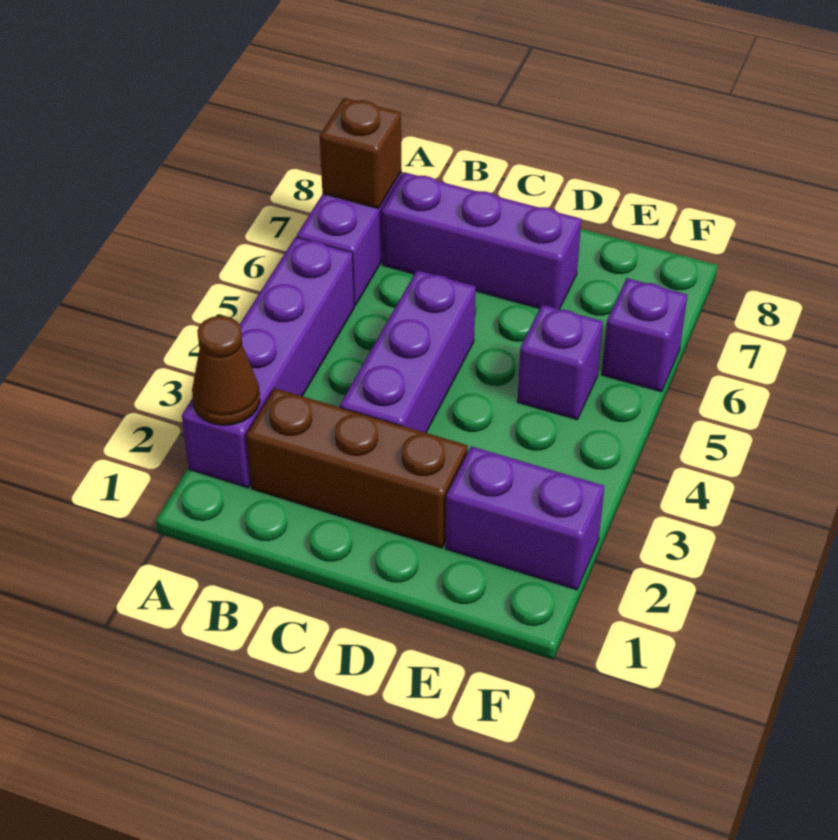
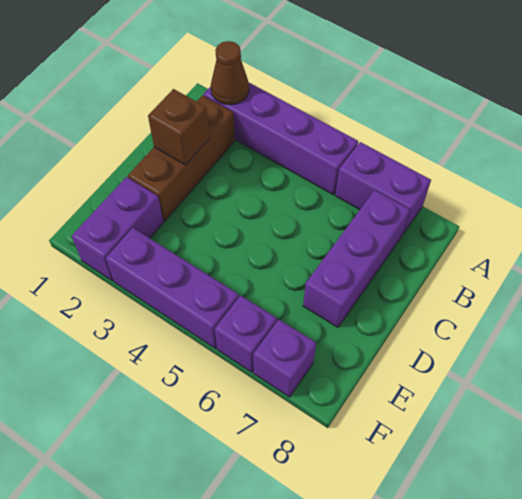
brown brick A7 level 2 -> brown brick C2 level 2
purple brick C3:C5 level 1 -> purple brick F3:F5 level 1
purple brick E5 level 1 -> purple brick F7 level 1

